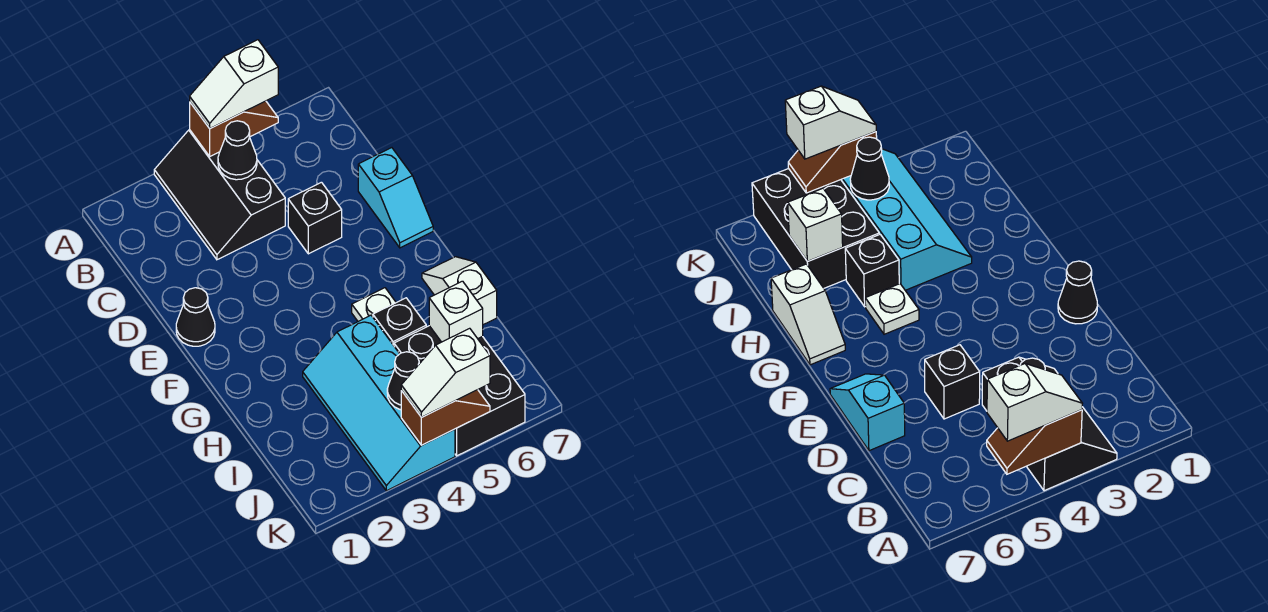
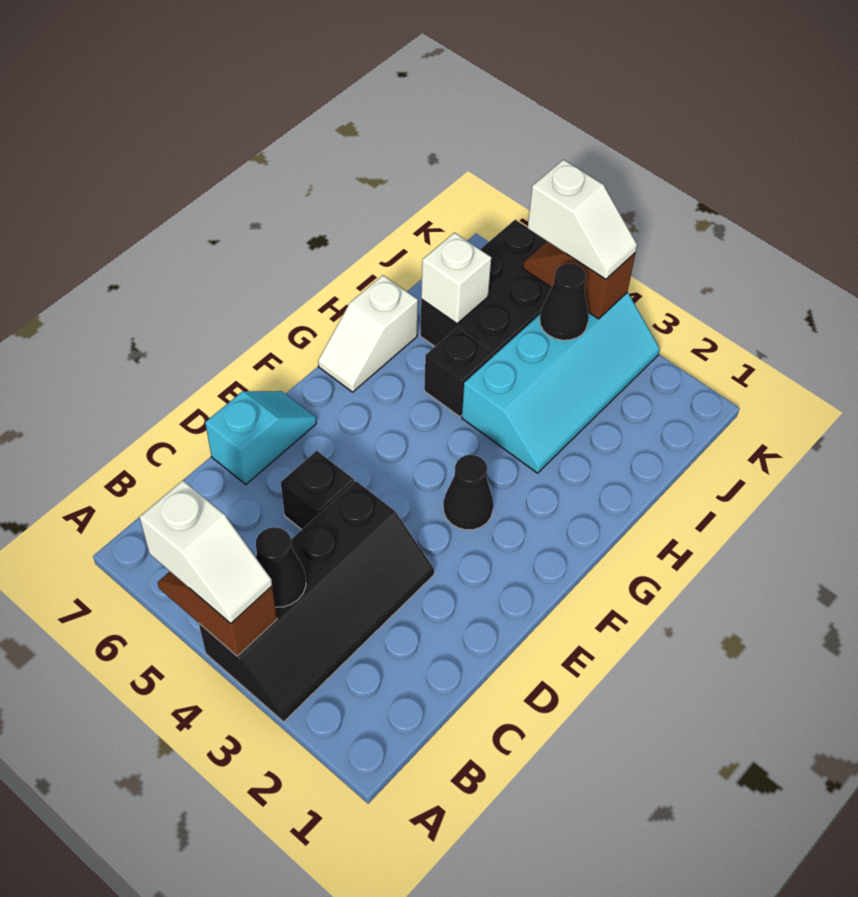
black slope A3:C4 level 1 top 4 -> black slope A3:D4 level 1 top 4
black cone E1 level 1 -> black cone F3 level 1
white plate G5 level 1 -> none

